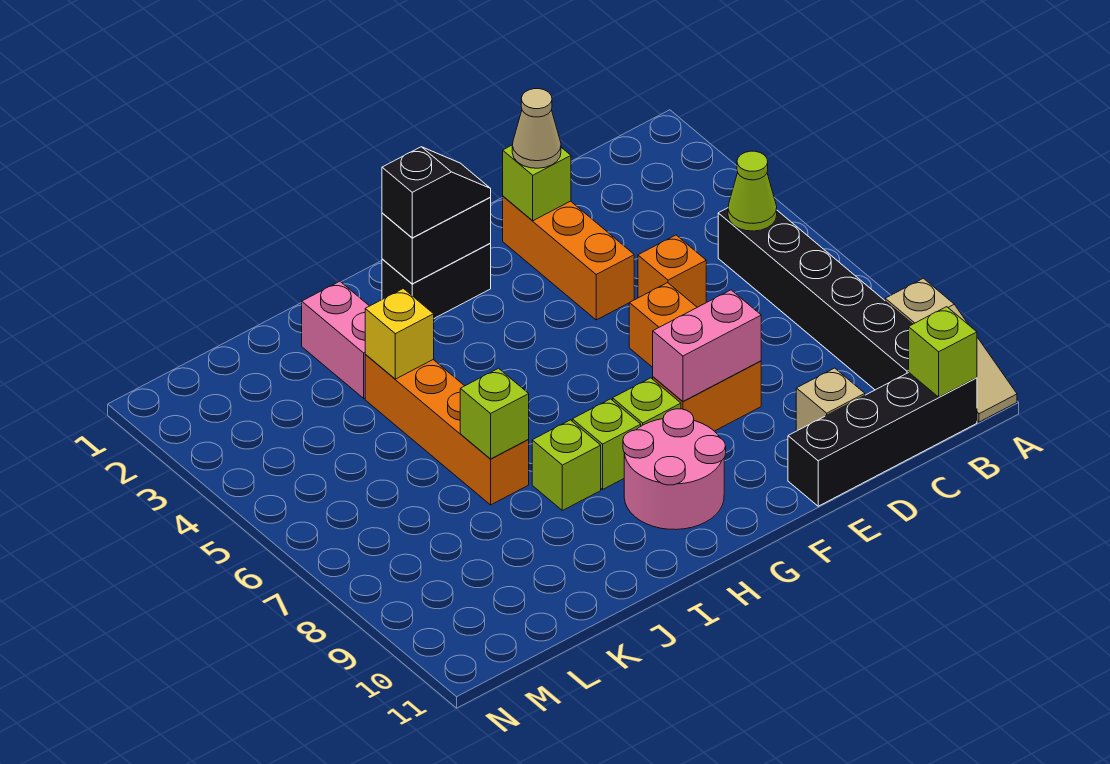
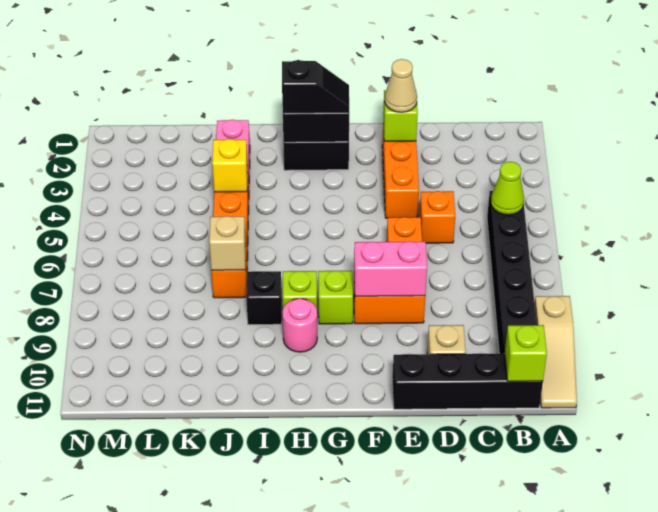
pink round brick G9:H10 level 1 -> pink round brick H9 level 1
lime brick I8 level 1 -> black brick I8 level 1
lime brick J7 level 2 -> tan brick J7 level 2

